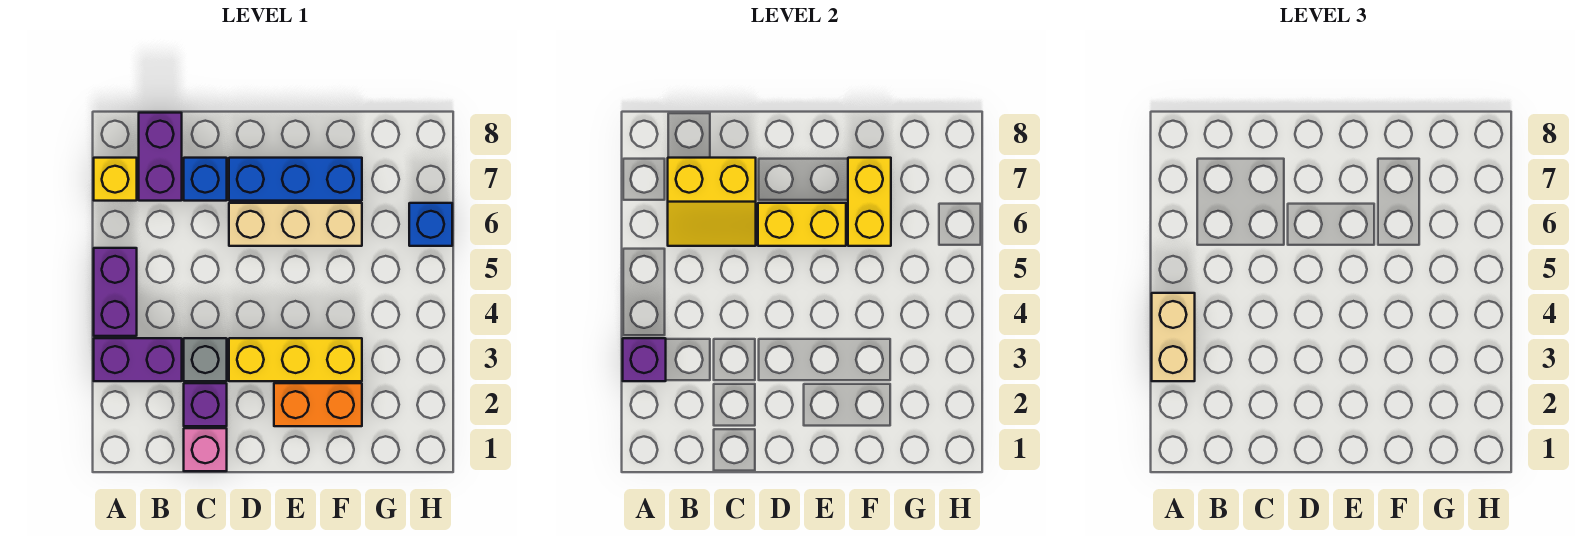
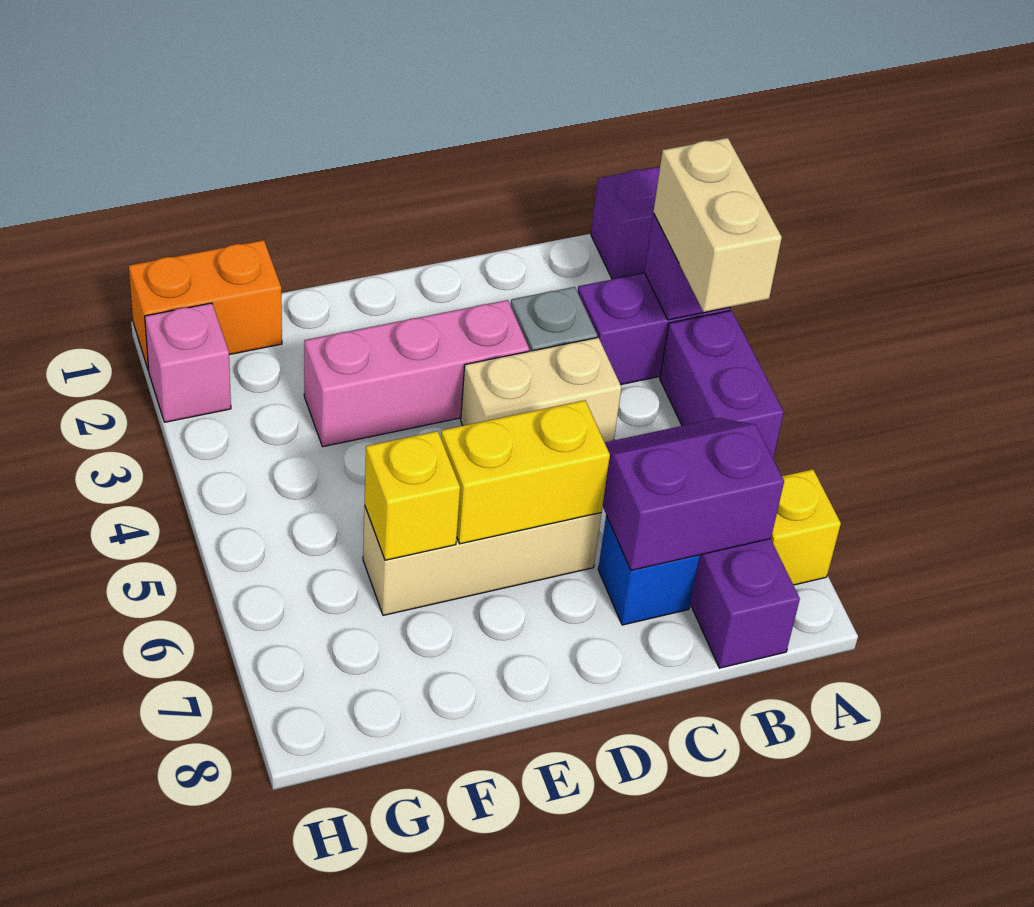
yellow slope B6:C7 level 2 top 7 -> purple slope B6:C7 level 2 top 7
pink brick C1 level 1 -> pink brick H2 level 1
purple brick C2 level 1 -> purple brick A1 level 1
none -> tan brick C4:D4 level 1
yellow brick D3:F3 level 1 -> pink brick D3:F3 level 1
blue brick D7:F7 level 1 -> none
orange brick E2:F2 level 1 -> orange brick G1:H1 level 1
yellow brick F6:F7 level 2 -> yellow brick F6 level 2
blue brick H6 level 1 -> none

